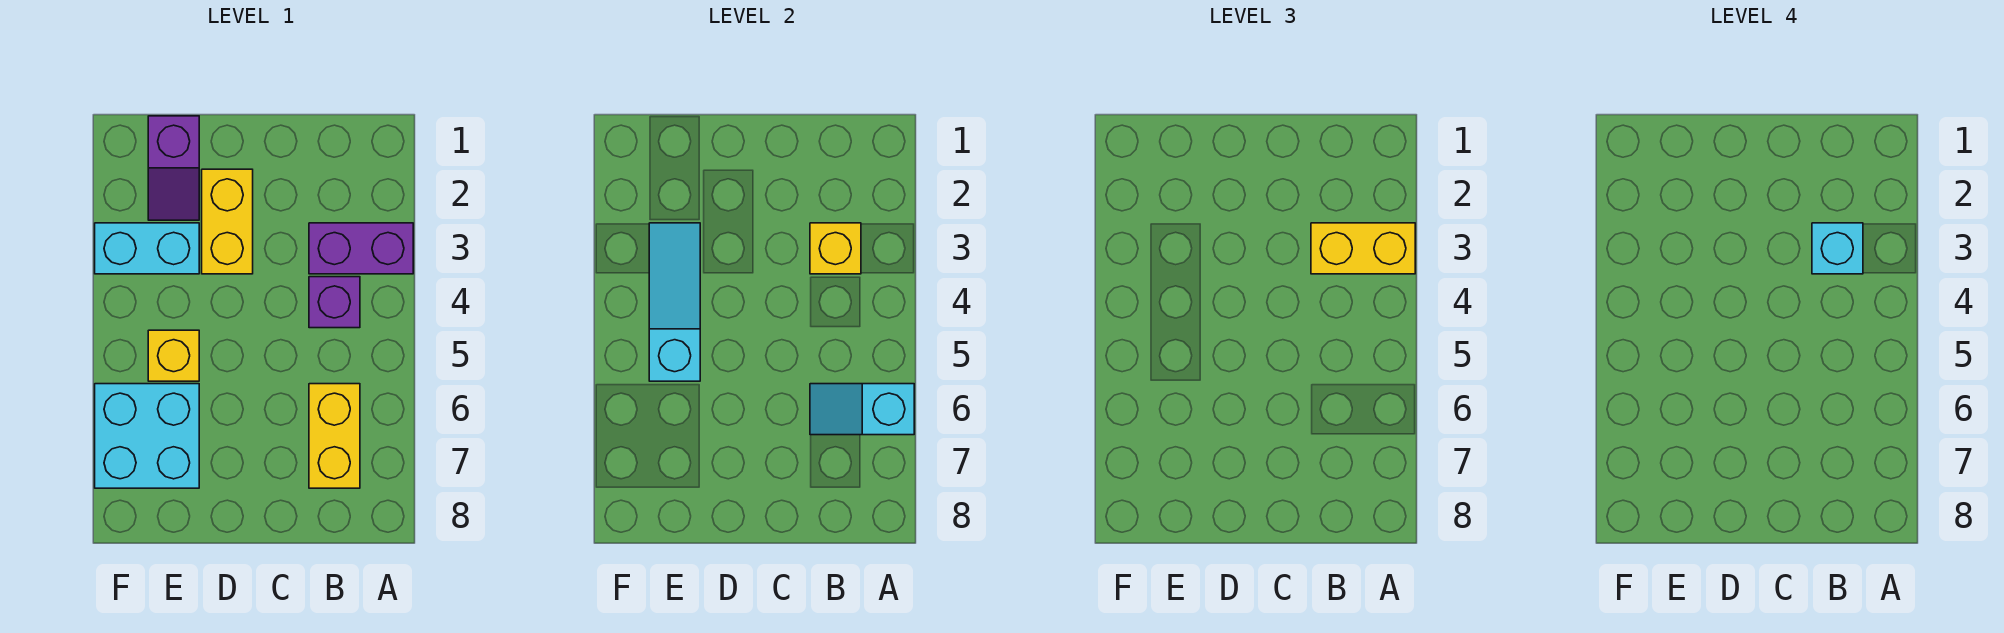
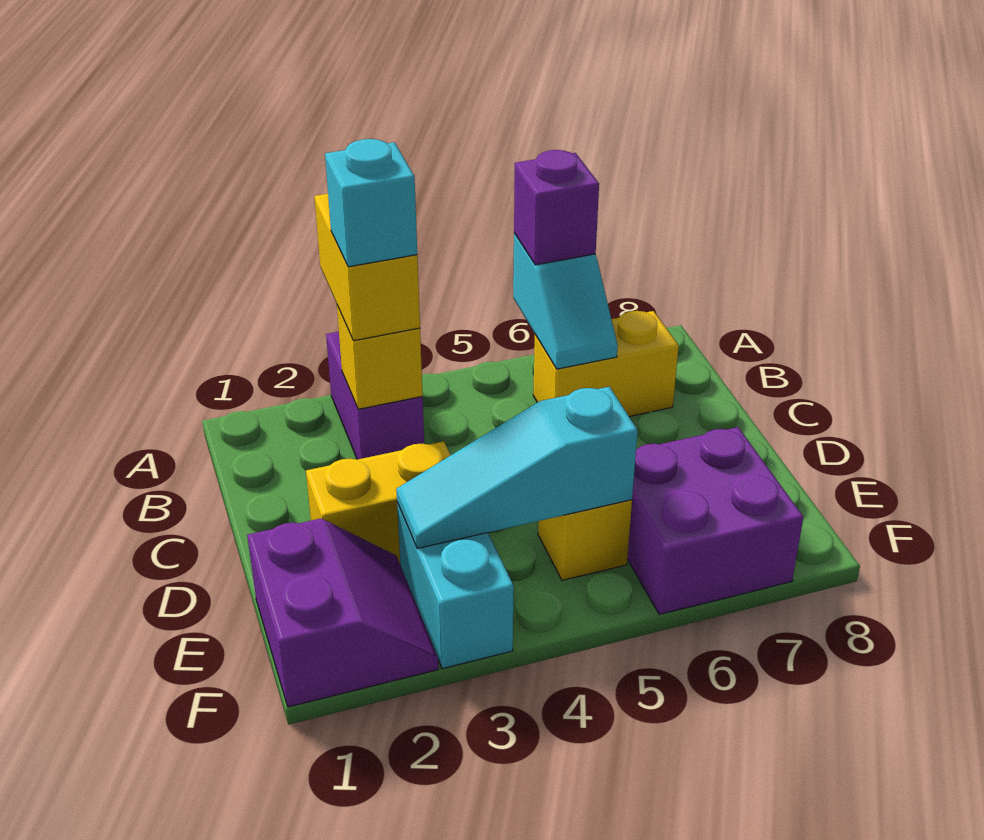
purple brick B4 level 1 -> purple brick A6 level 3
purple slope E1:E2 level 1 top 1 -> purple slope E1:F2 level 1 top 1
cyan brick E6:F7 level 1 -> purple brick E6:F7 level 1

